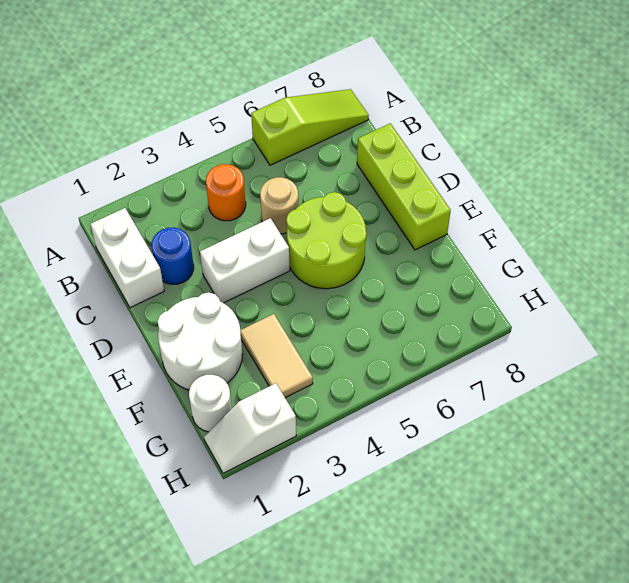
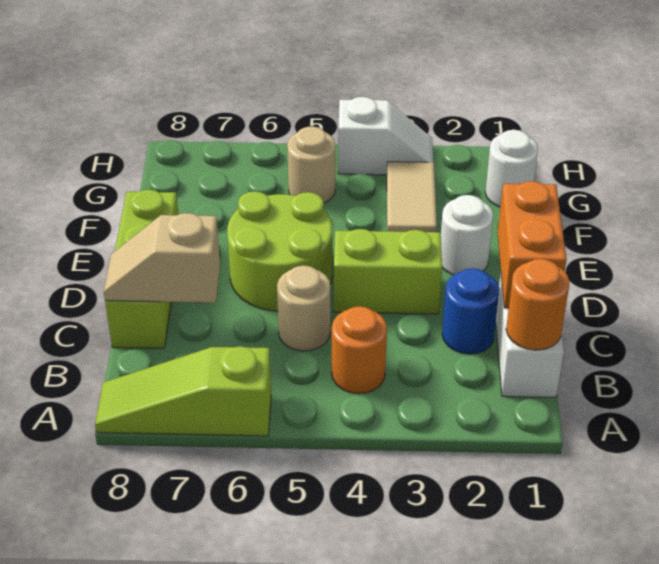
none -> orange round brick B1 level 2
none -> orange brick C1:D1 level 2
none -> tan slope C7:C8 level 2 top 7
white brick D3:D4 level 1 -> lime brick D3:D4 level 1
white round brick E1:F2 level 1 -> white round brick E2 level 1
none -> tan round brick G5 level 1
white slope H1:H2 level 1 top 2 -> white slope H3:H4 level 1 top 4

